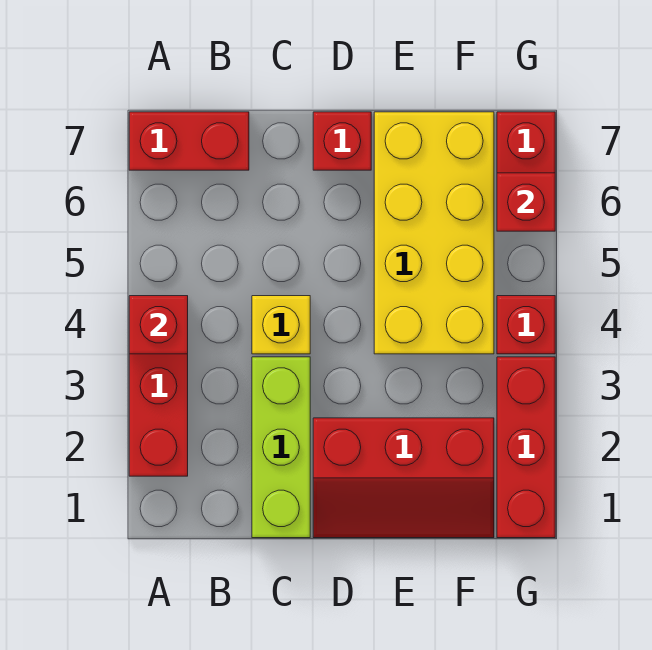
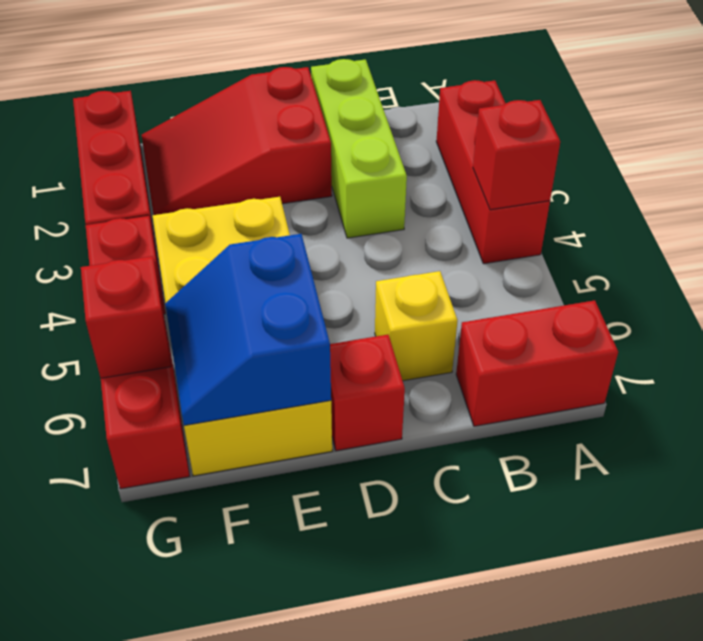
yellow brick C4 level 1 -> yellow brick C6 level 1
red slope D1:F2 level 1 top 2 -> red slope D1:F2 level 1 top D
none -> blue slope E6:F7 level 2 top E

